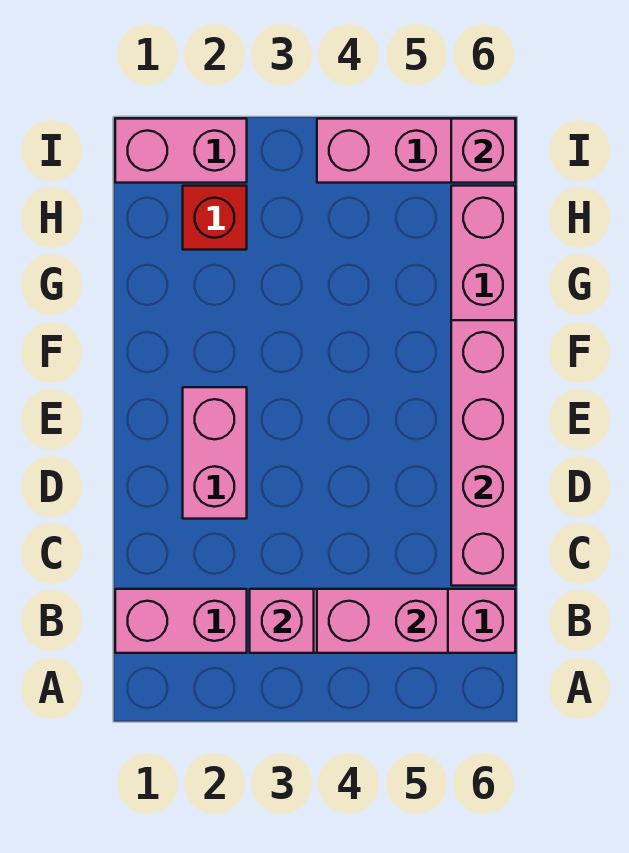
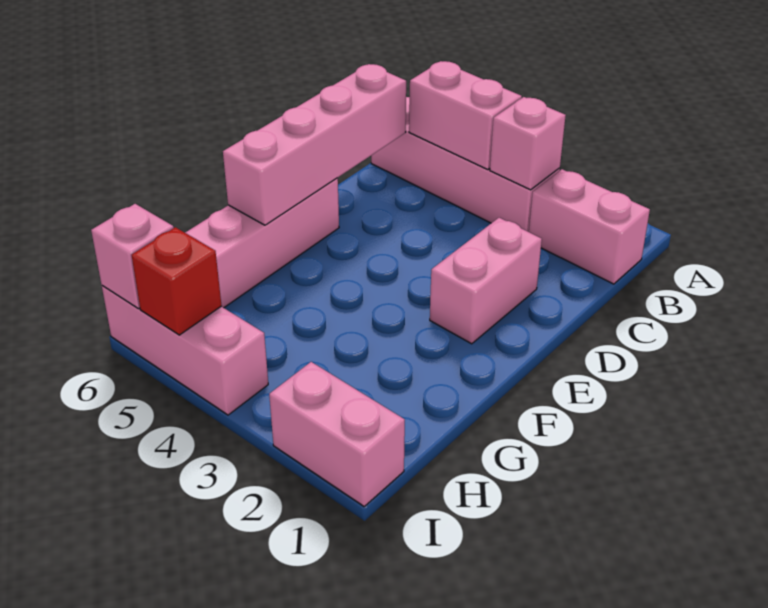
red brick H2 level 1 -> red brick I5 level 2

